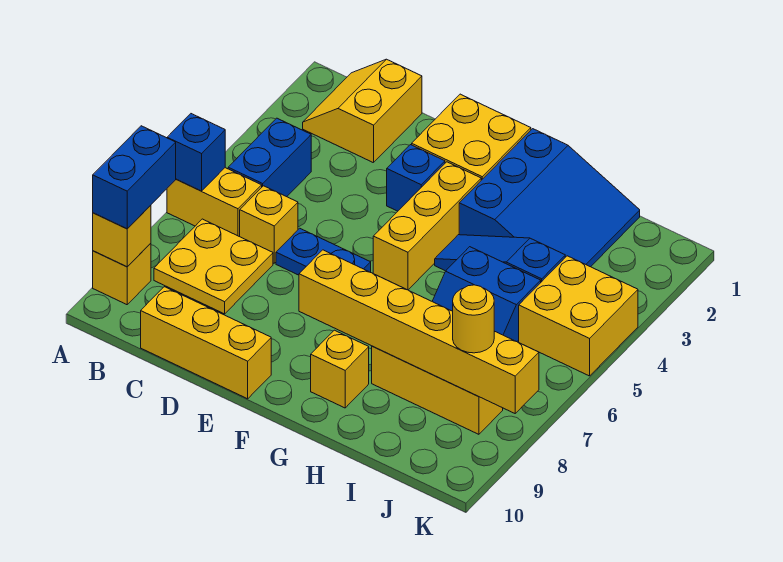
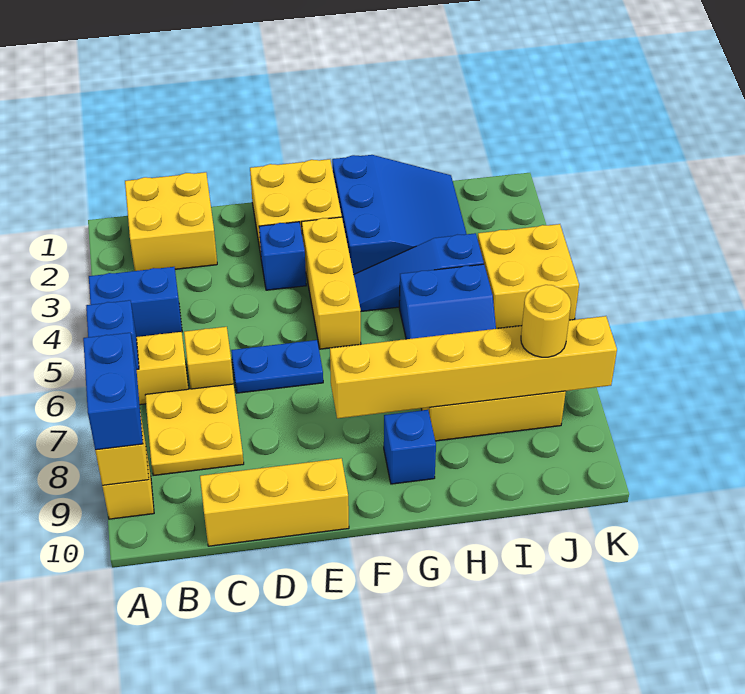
yellow slope B1:C2 level 1 top C -> yellow brick B1:C2 level 1
blue brick B4:B5 level 1 -> blue brick A4:B4 level 1
yellow brick G9 level 1 -> blue brick G9 level 1

